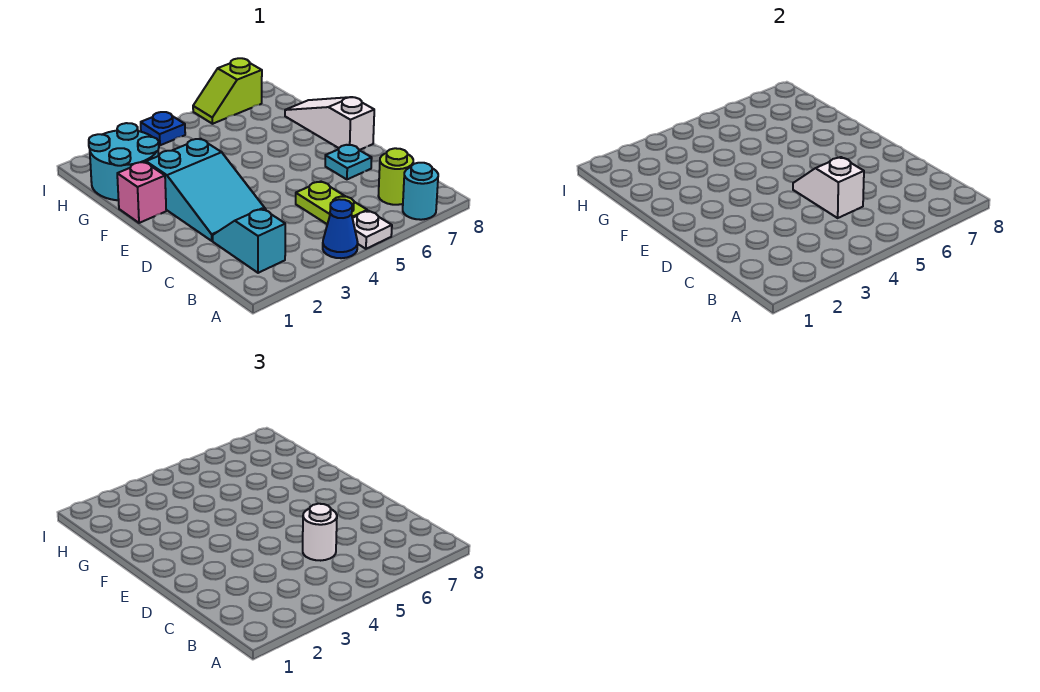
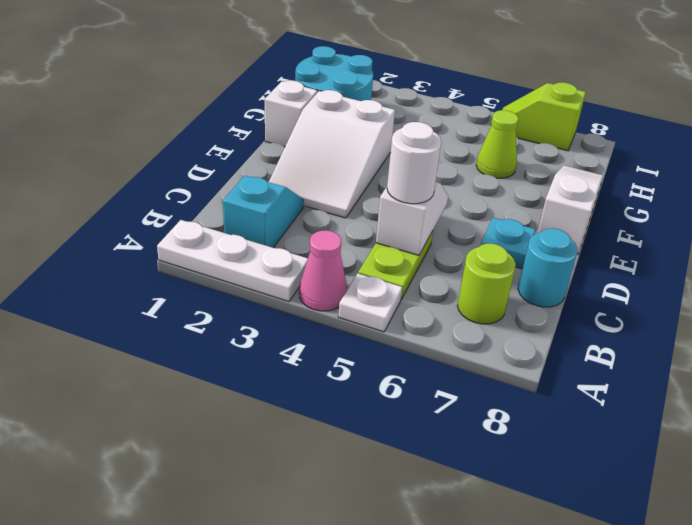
none -> white plate A1:A3 level 1
blue cone A4 level 1 -> pink cone A4 level 1
cyan round brick A7 level 1 -> cyan round brick C8 level 1
cyan slope D2:F3 level 1 top F -> white slope D2:F3 level 1 top F
pink brick F1 level 1 -> white brick F1 level 1
none -> lime cone G6 level 1
blue plate I4 level 1 -> none

